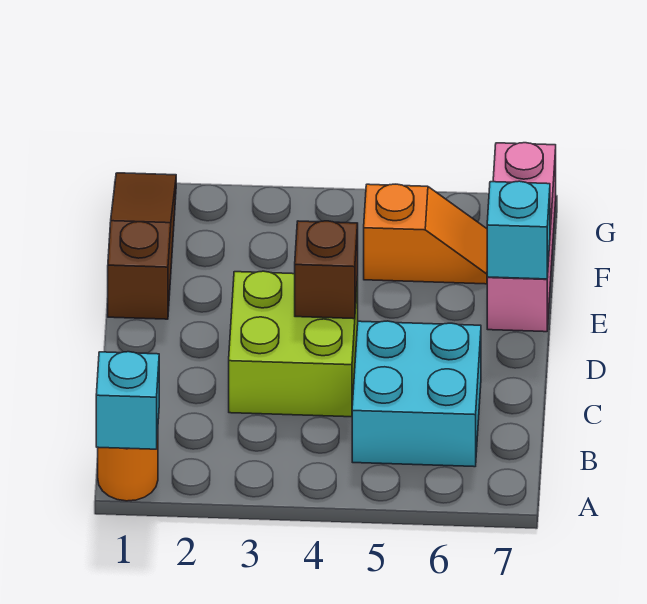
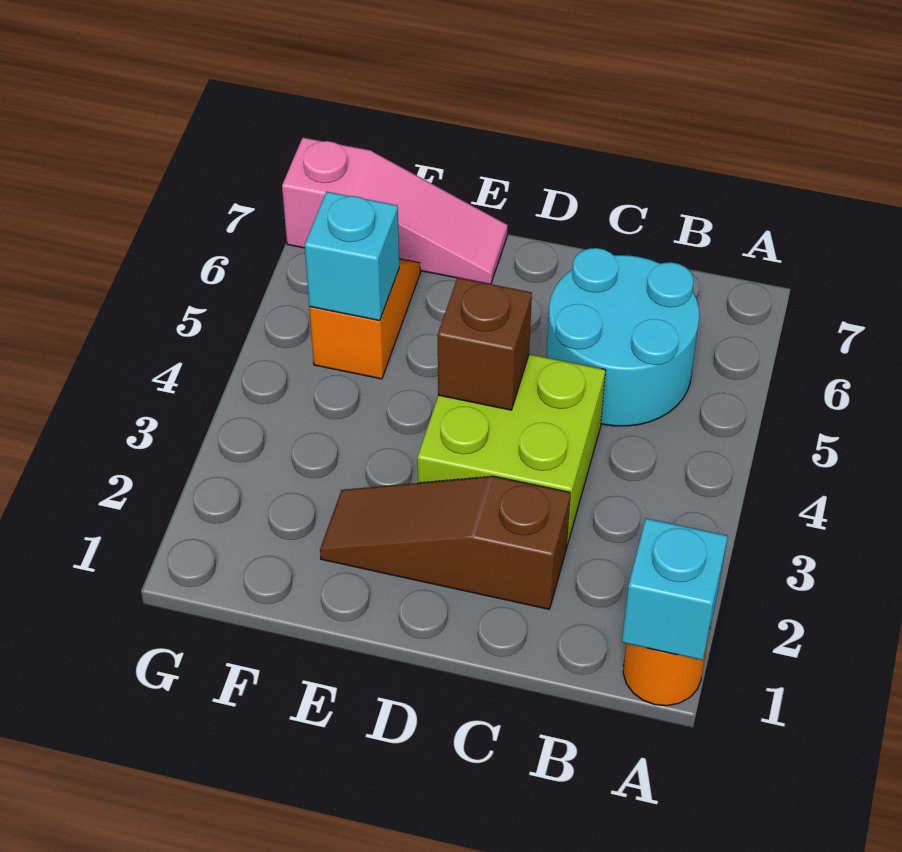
cyan brick B5:C6 level 1 -> cyan round brick B5:C6 level 1
brown slope E1:G1 level 1 top E -> brown slope C2:E2 level 1 top C
pink brick E7:G7 level 1 -> pink slope E7:G7 level 1 top G
cyan brick E7 level 2 -> cyan brick F5 level 2

